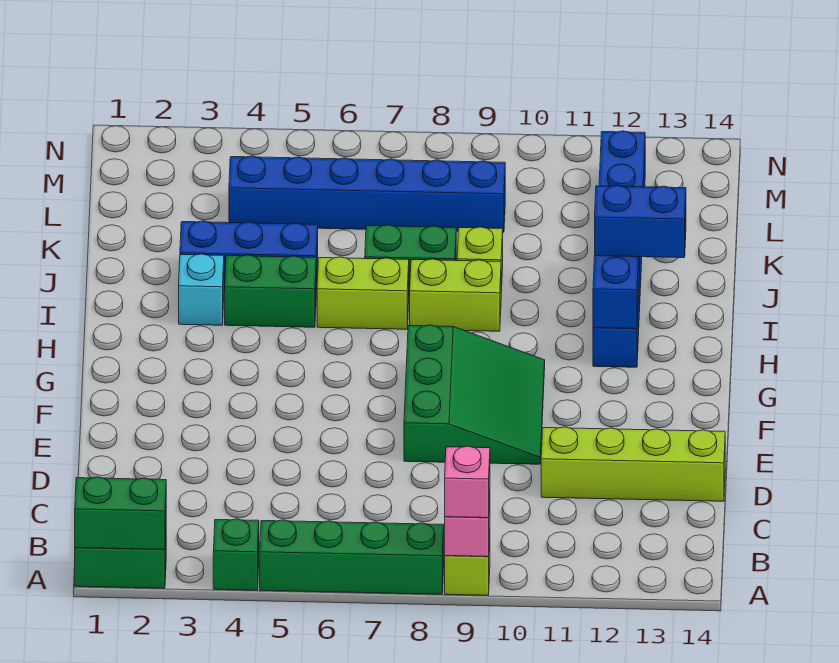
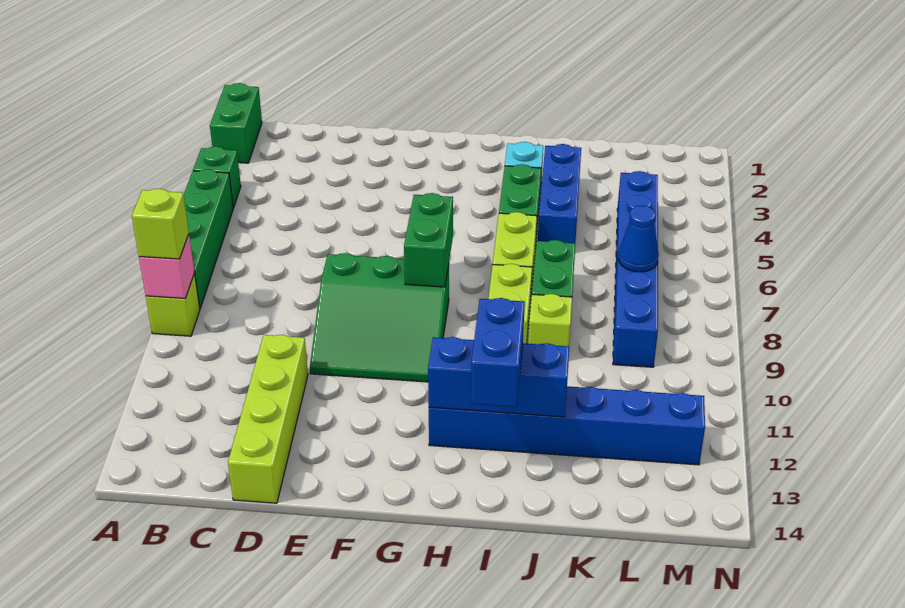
green brick A1:A2 level 2 -> green brick G7:G8 level 2
pink brick A9 level 3 -> lime brick A9 level 3
none -> blue cone L7 level 2

